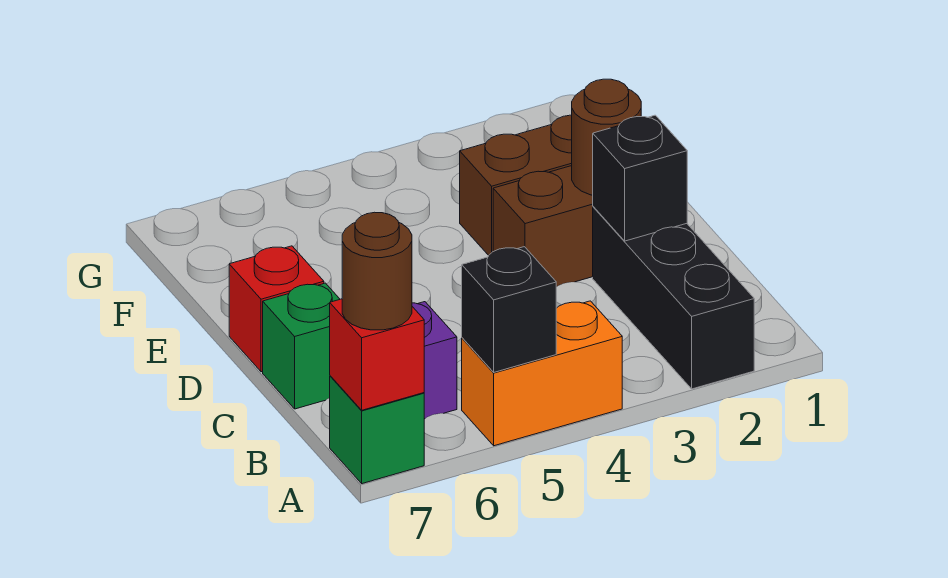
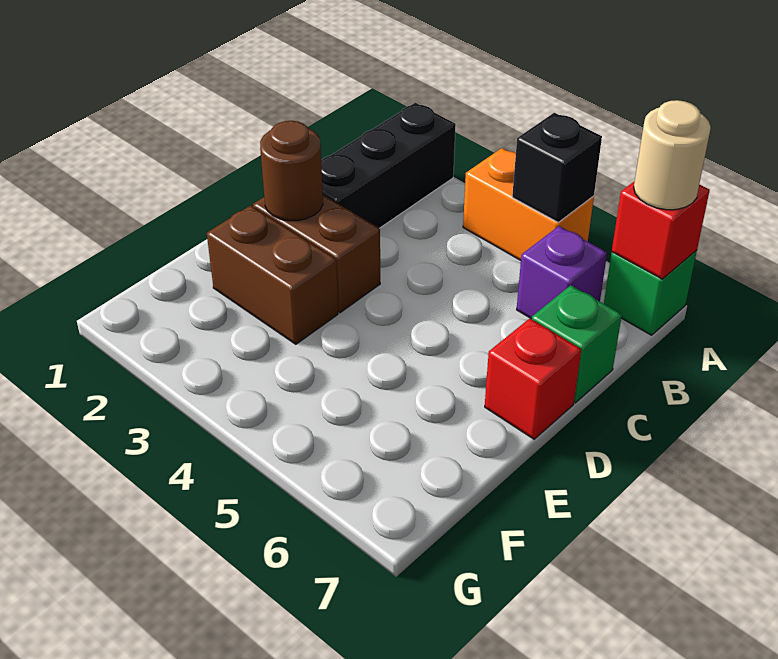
brown round brick A7 level 3 -> tan round brick A7 level 3
black brick C2 level 2 -> none

